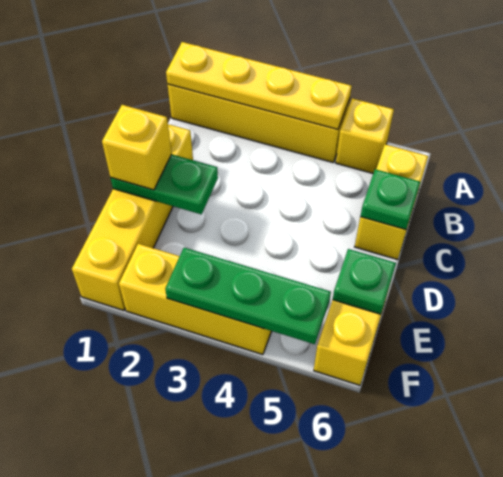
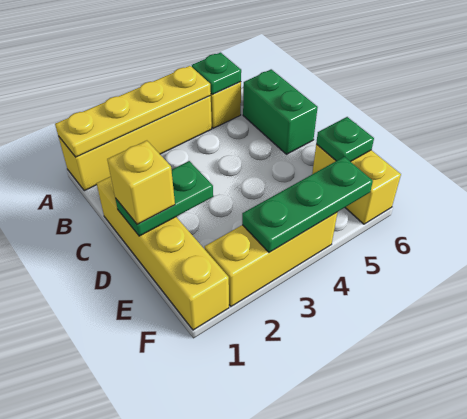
yellow brick B6:C6 level 1 -> green brick B6:C6 level 1
green plate C6 level 2 -> green plate A5 level 2

